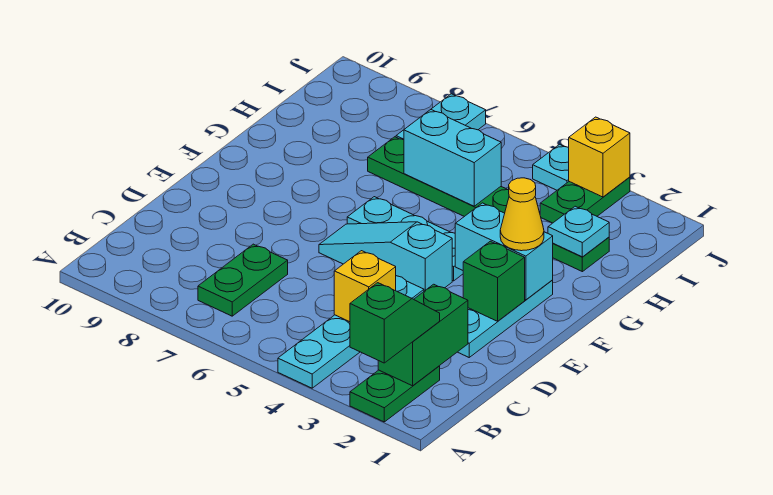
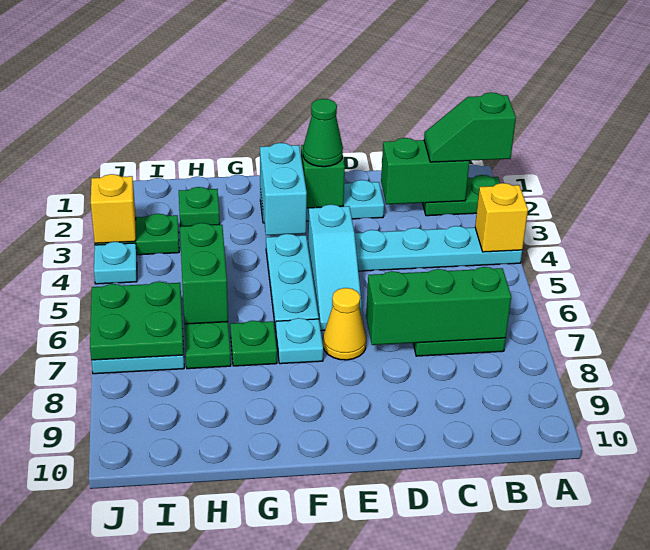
none -> green brick B7:D7 level 2
yellow brick C4 level 2 -> yellow brick A4 level 2
none -> green cone E2 level 3
yellow cone F2 level 3 -> yellow cone E7 level 1
none -> green plate G7 level 1
cyan plate H2 level 2 -> cyan plate F7 level 1
cyan brick H5:H6 level 2 -> green brick H5:H6 level 2
none -> green plate I6:J7 level 2

